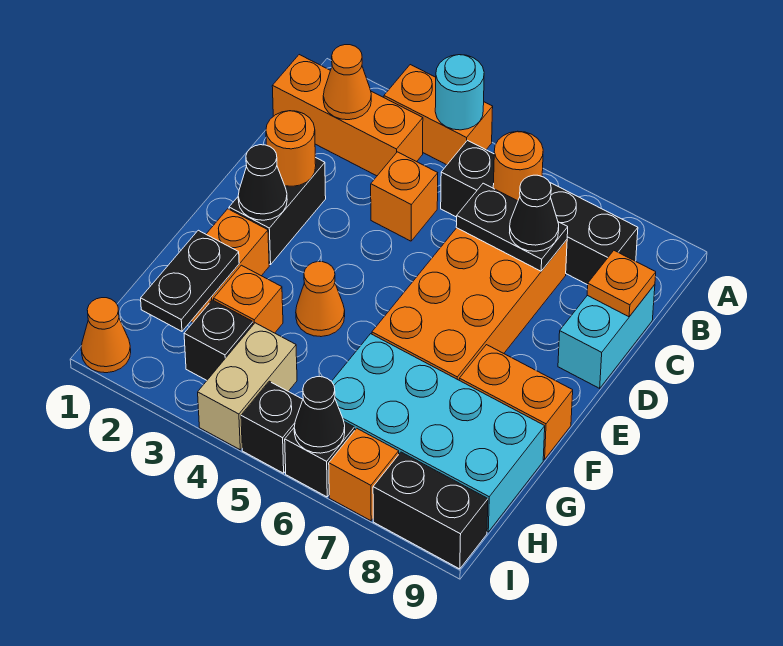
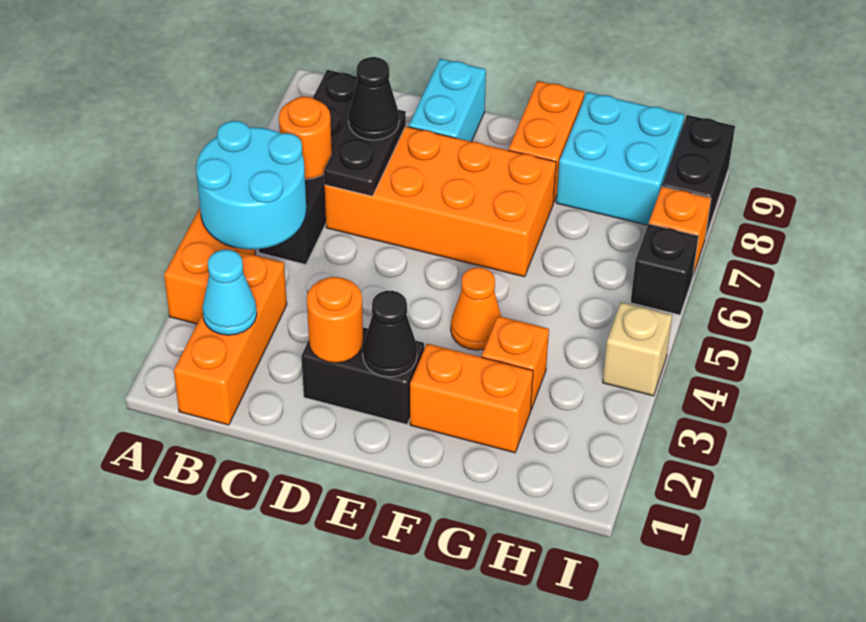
cyan round brick A4 level 2 -> cyan round brick A4:B5 level 2
orange cone B2 level 2 -> cyan cone B2 level 2
orange brick C4 level 1 -> none
cyan brick C9:D9 level 1 -> cyan brick D8:D9 level 1
orange plate C9 level 2 -> none
black plate G2:H2 level 2 -> none
cyan brick G6:H9 level 1 -> cyan brick G8:H9 level 1
black brick H3 level 1 -> none
tan brick H4:I4 level 1 -> tan brick I4 level 1
orange cone I1 level 1 -> none
black brick I5 level 1 -> none
black cone I6 level 2 -> none

